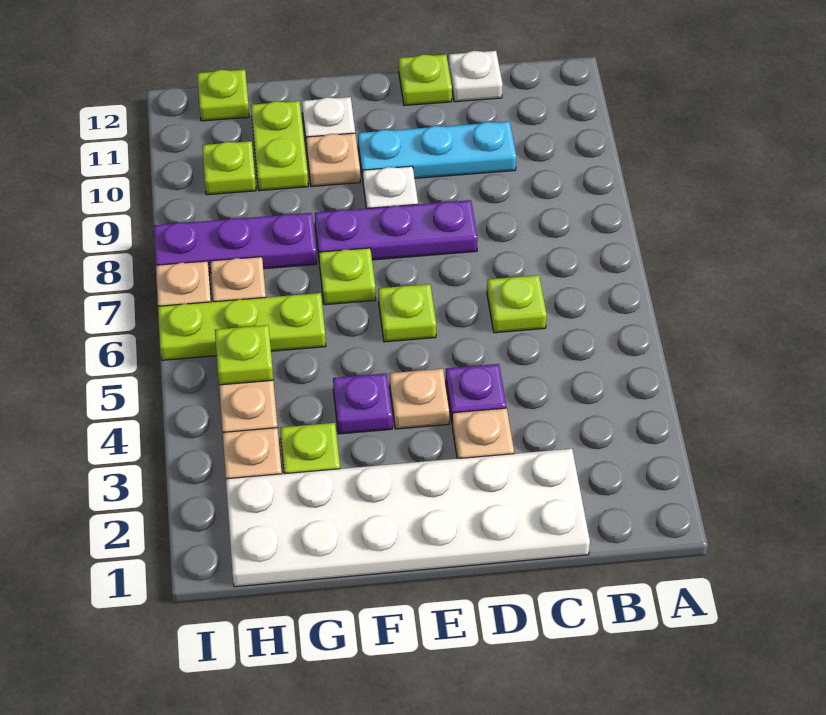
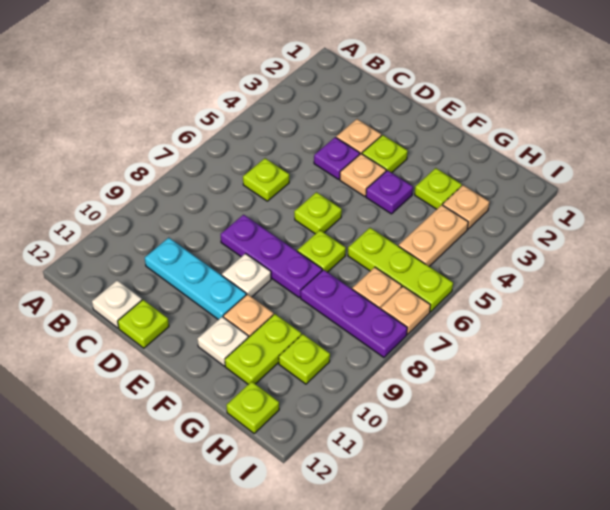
white plate C1:H2 level 1 -> none
lime plate H5 level 2 -> lime plate E3 level 1

